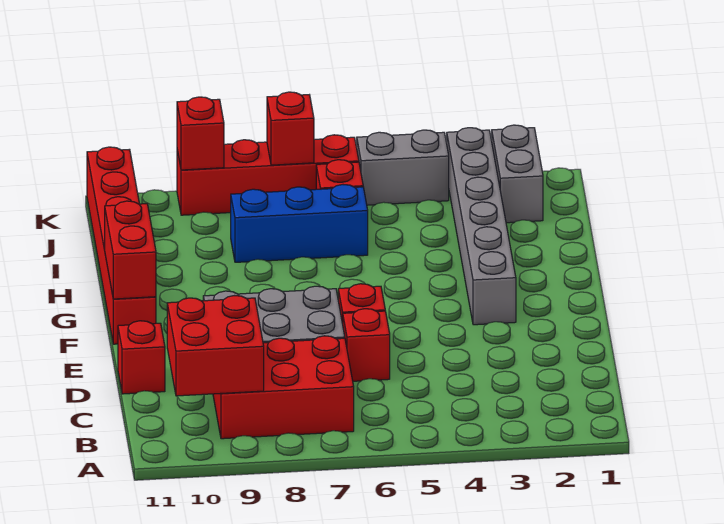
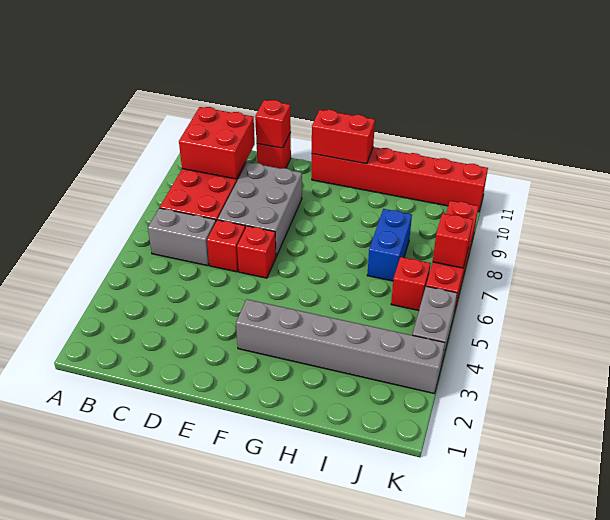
blue brick I6:I8 level 1 -> blue brick I7:I8 level 1
grey brick J2:K2 level 1 -> grey brick B6:C6 level 1
red brick K9 level 2 -> red brick D11 level 2

